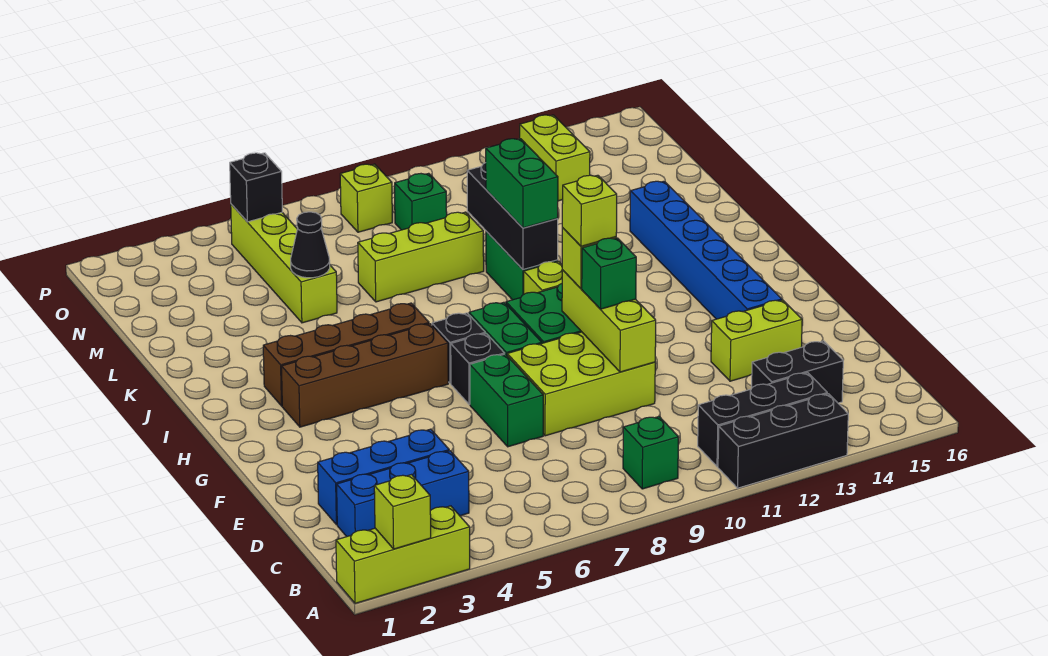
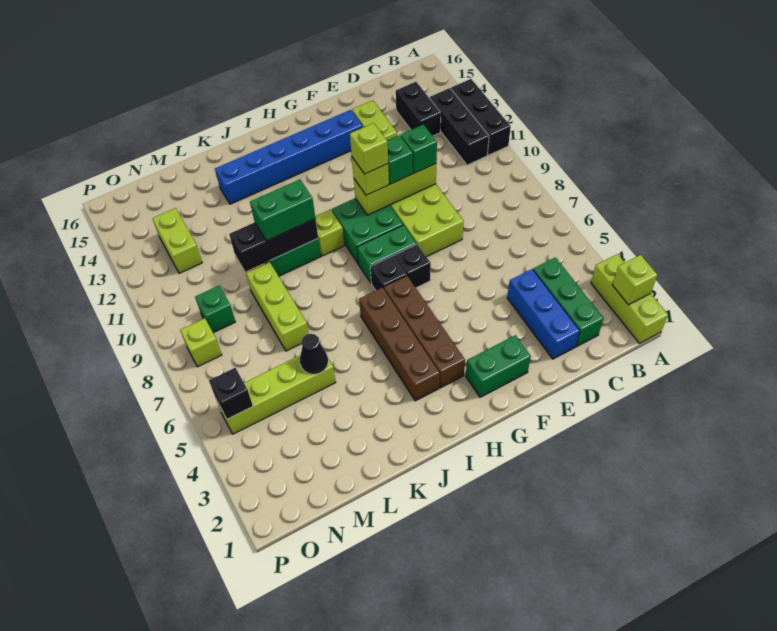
green brick B9 level 1 -> green brick E10 level 3
blue brick C2:C4 level 1 -> green brick C2:C4 level 1
green brick E7:F7 level 1 -> green brick F2:G2 level 1
lime brick N13:O13 level 1 -> lime brick N12:N13 level 1

